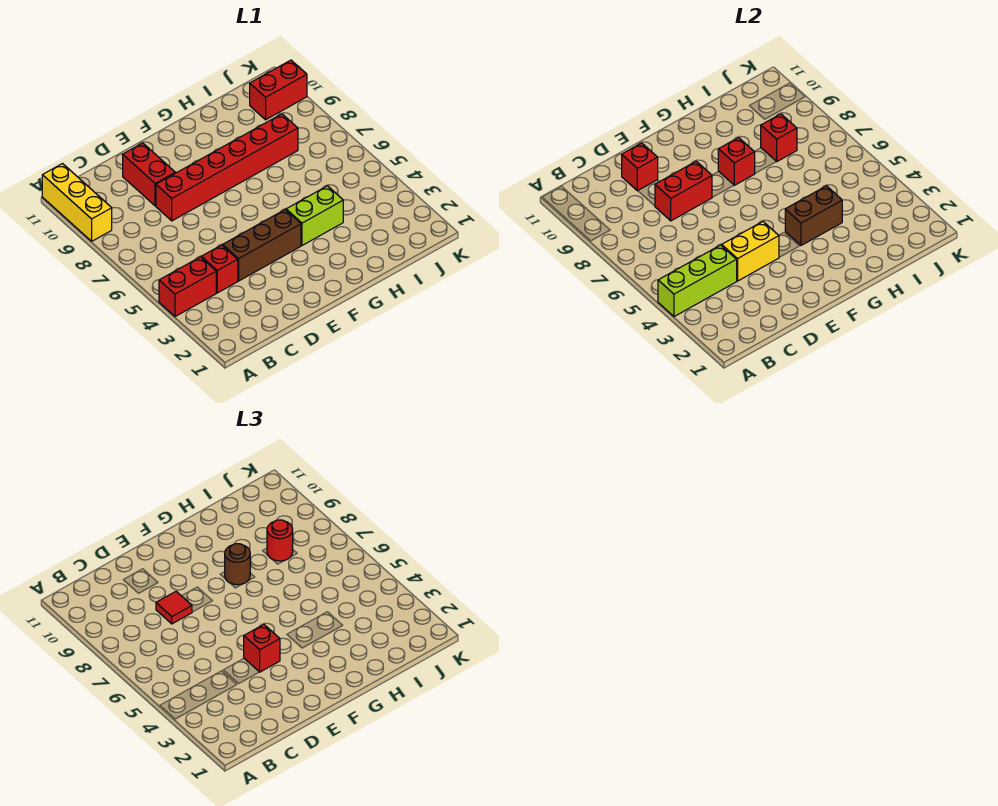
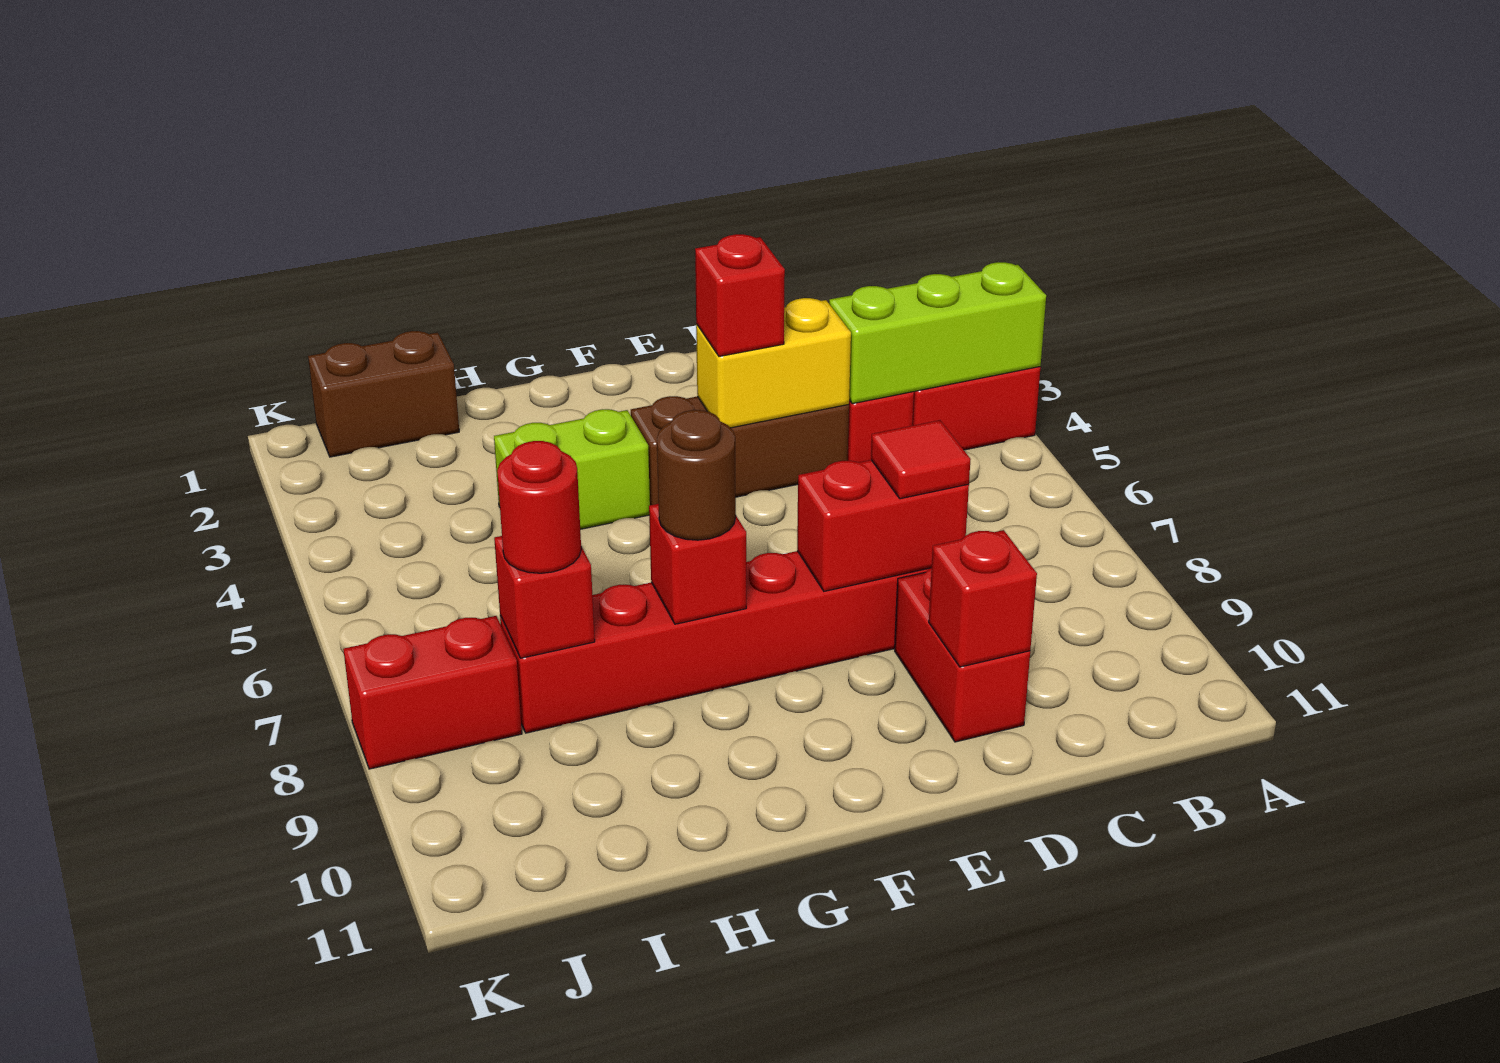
yellow brick A9:A11 level 1 -> none
brown brick G4:H4 level 2 -> brown brick I1:J1 level 1
red brick J10:K10 level 1 -> red brick J8:K8 level 1

